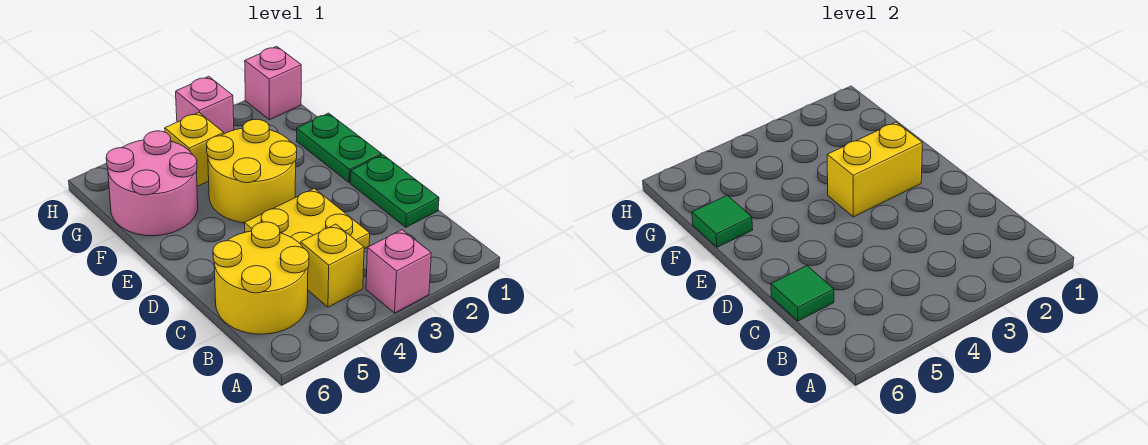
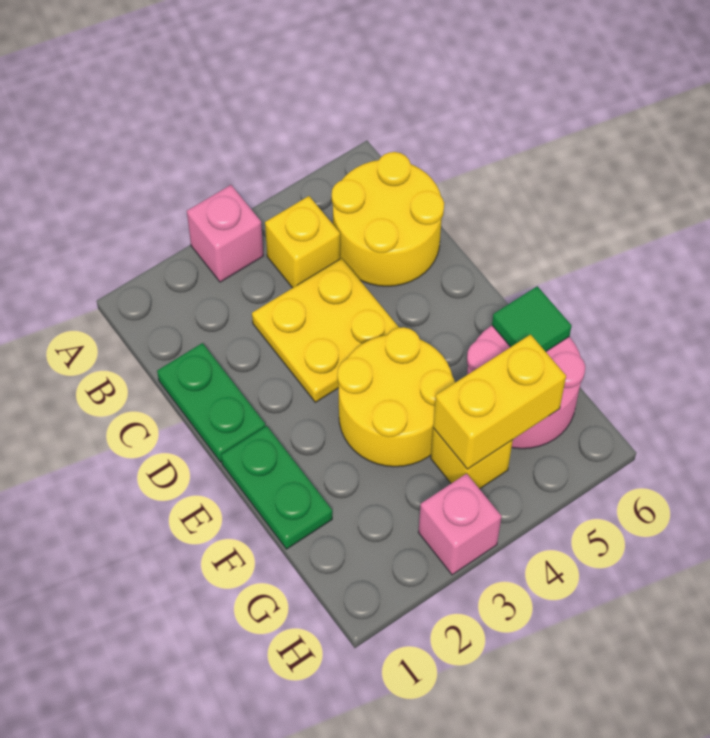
green tile C6 level 2 -> none
yellow brick E2:E3 level 2 -> yellow brick G4:G5 level 2
pink brick H1 level 1 -> none

